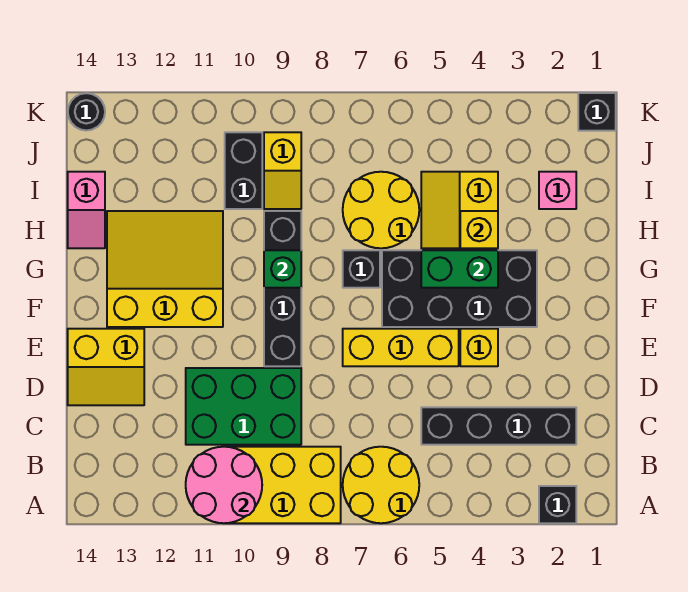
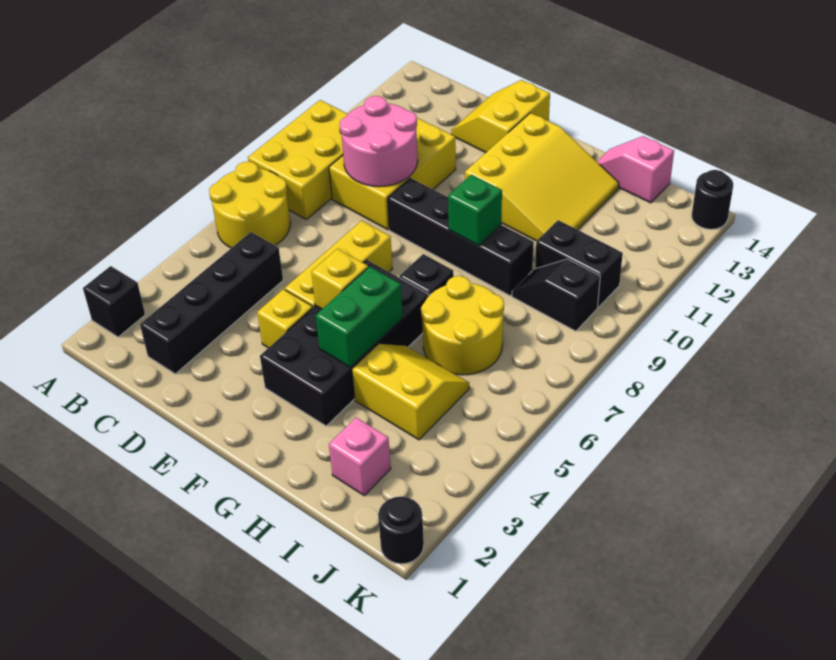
pink round brick A10:B11 level 2 -> pink round brick C9:D10 level 2
green brick C9:D11 level 1 -> yellow brick C9:D11 level 1
yellow brick H4 level 2 -> yellow brick F5 level 2
yellow slope I9:J9 level 1 top J -> black slope I9:J9 level 1 top J
black brick K1 level 1 -> black round brick K1 level 1

